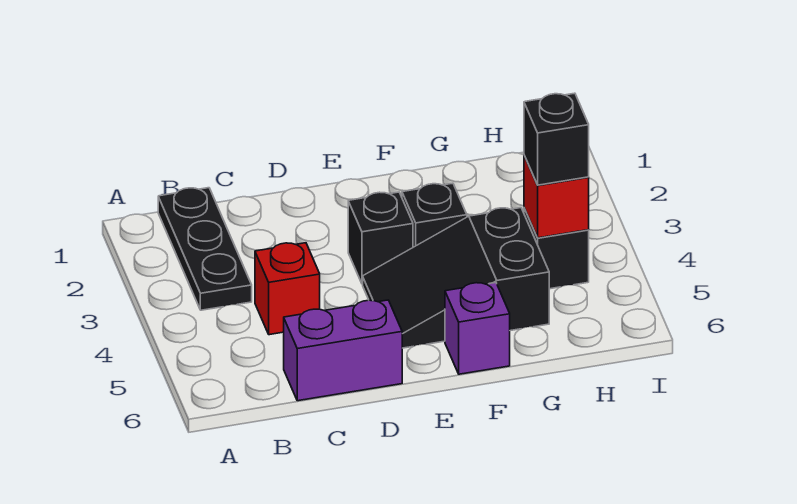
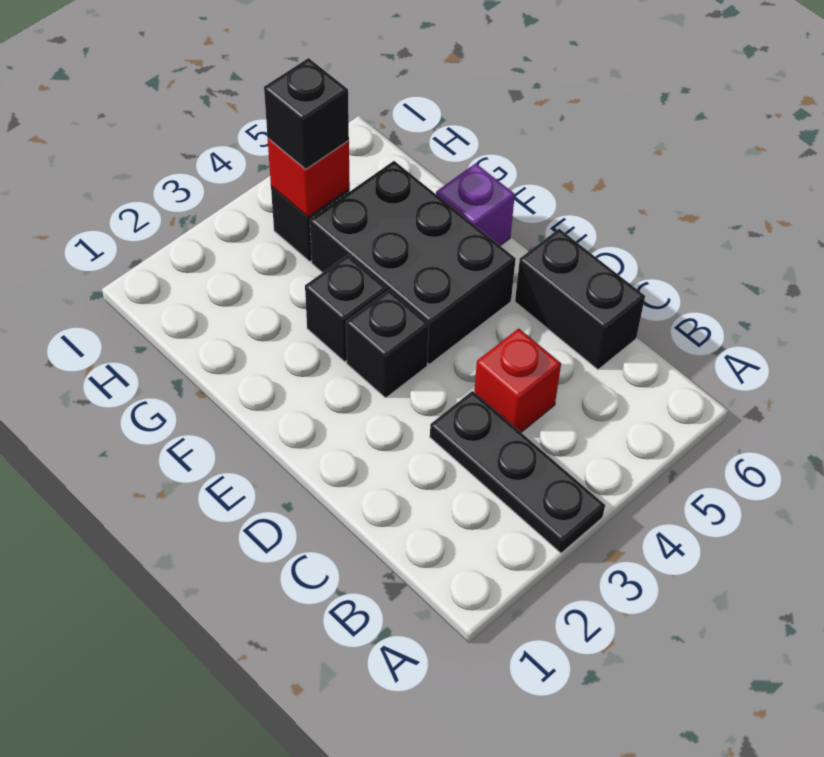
black plate B1:B3 level 1 -> black plate A3:C3 level 1
purple brick C6:D6 level 1 -> black brick C6:D6 level 1
black slope E4:G5 level 1 top G -> black brick E4:G5 level 1

